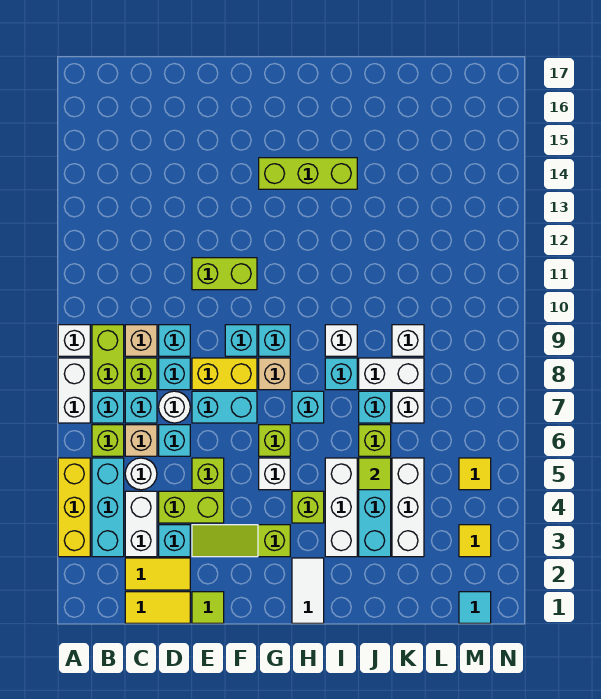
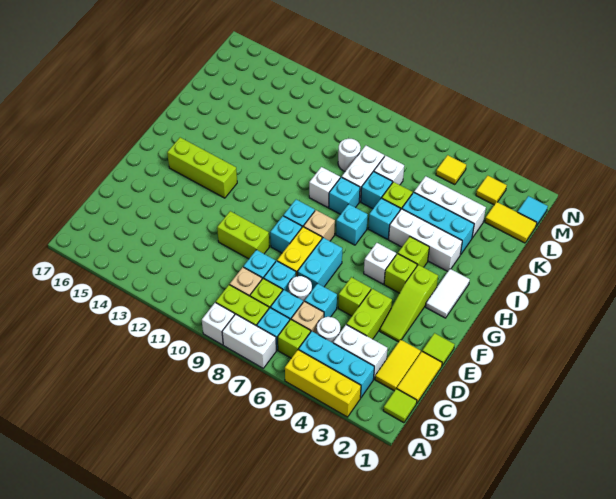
cyan brick D3 level 1 -> cyan brick I6 level 1
lime brick E11:F11 level 1 -> lime brick E10:E11 level 1
lime brick G6 level 1 -> lime brick G4 level 1
lime brick G14:I14 level 1 -> lime brick G13:G15 level 1
white tile H1:H2 level 1 -> white tile G2:H2 level 1
lime tile J5 level 2 -> lime tile B1 level 1
white brick K9 level 1 -> white round brick K9 level 1
none -> yellow tile L1:L2 level 1

